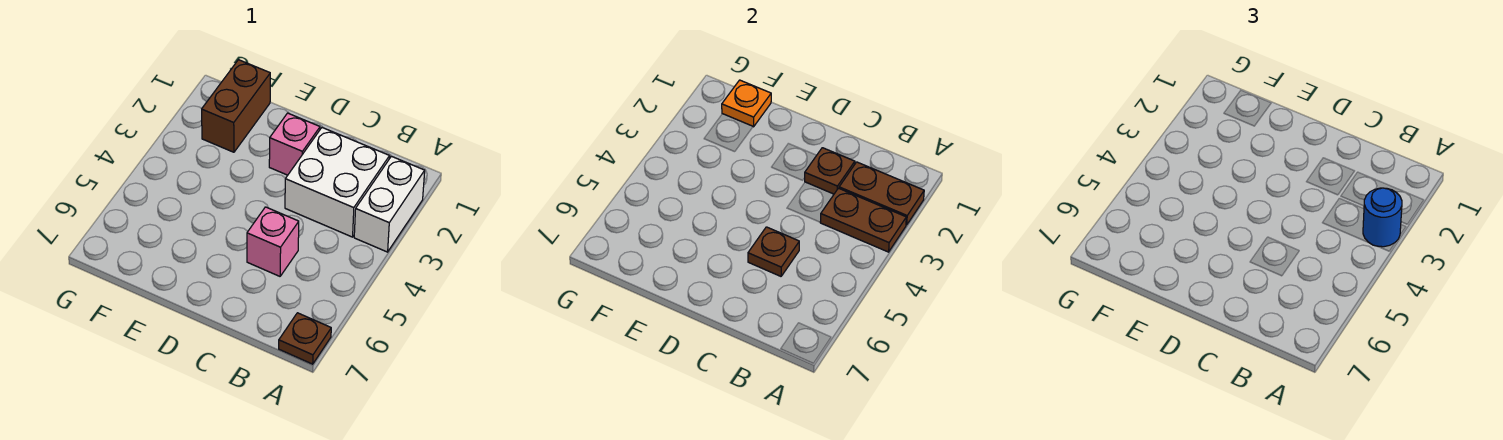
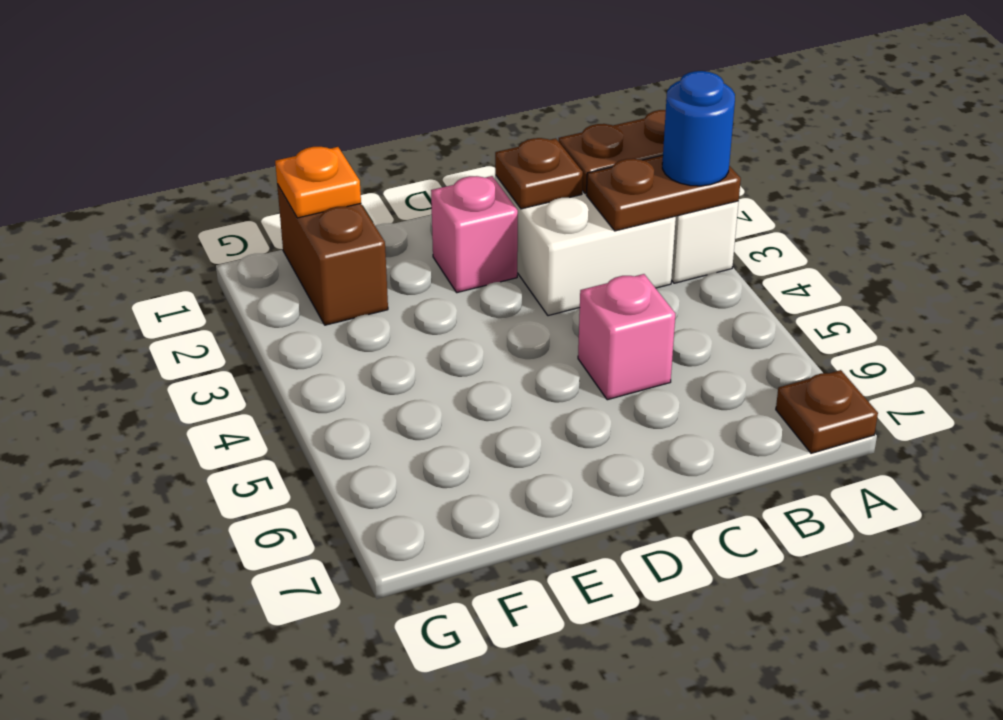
brown plate C5 level 2 -> none

